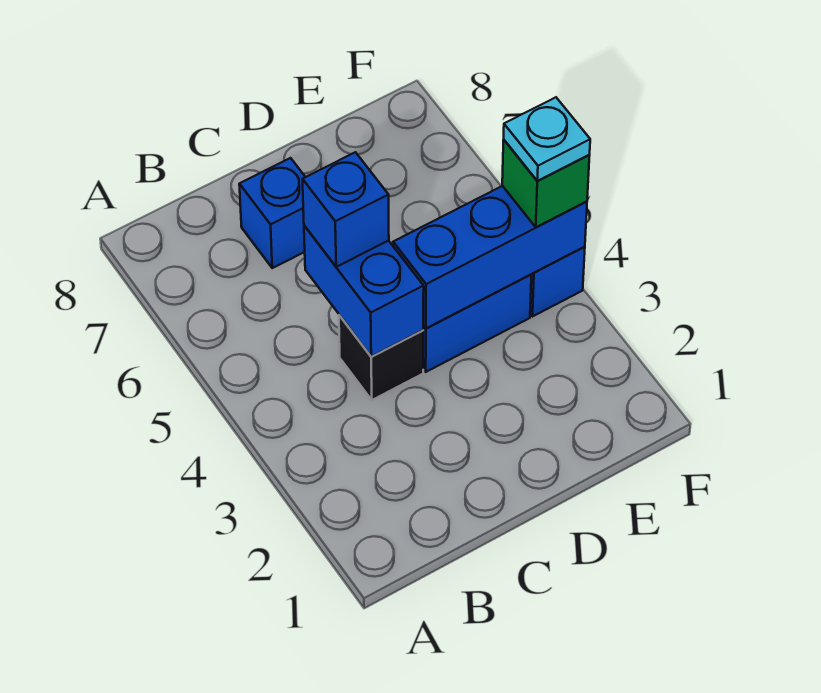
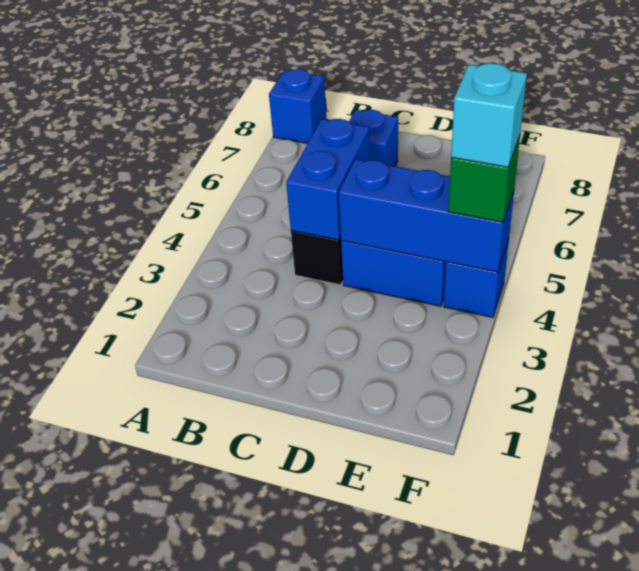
blue brick C5 level 3 -> blue brick A8 level 1
cyan plate F4 level 4 -> cyan brick F4 level 4

